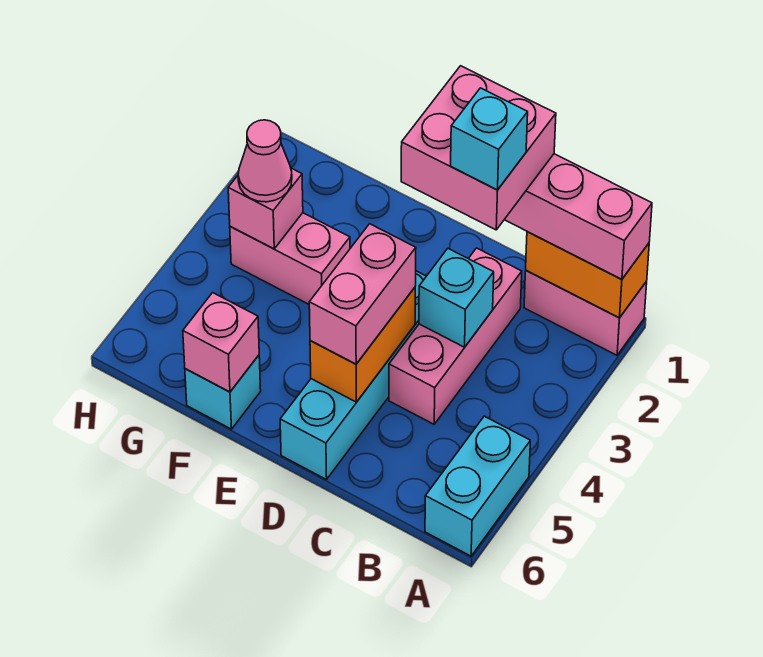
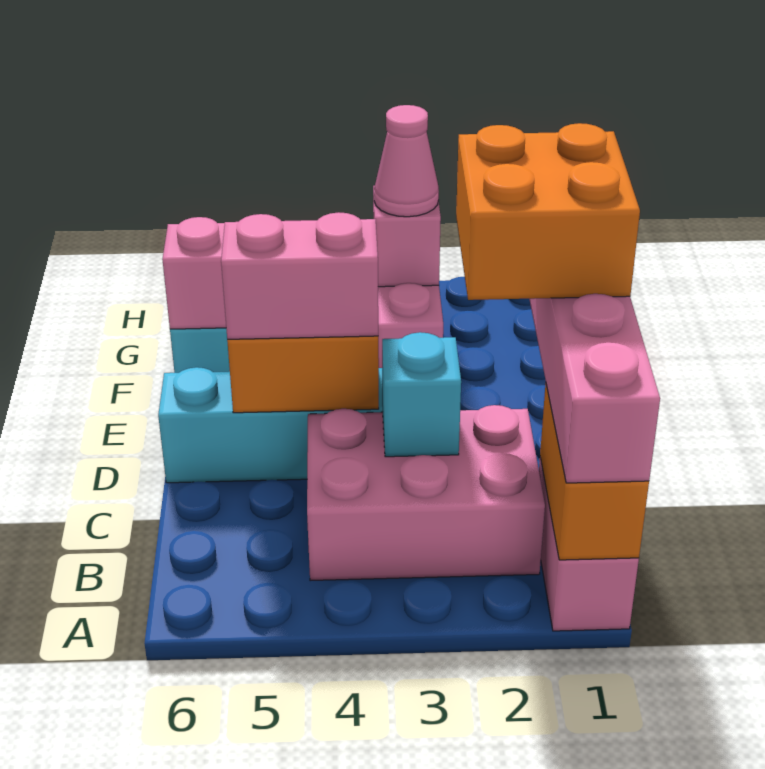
cyan brick A5:A6 level 1 -> none
pink brick C1:D2 level 4 -> orange brick C1:D2 level 4
pink brick C2:C4 level 1 -> pink brick B2:C4 level 1
cyan brick C2 level 5 -> none

